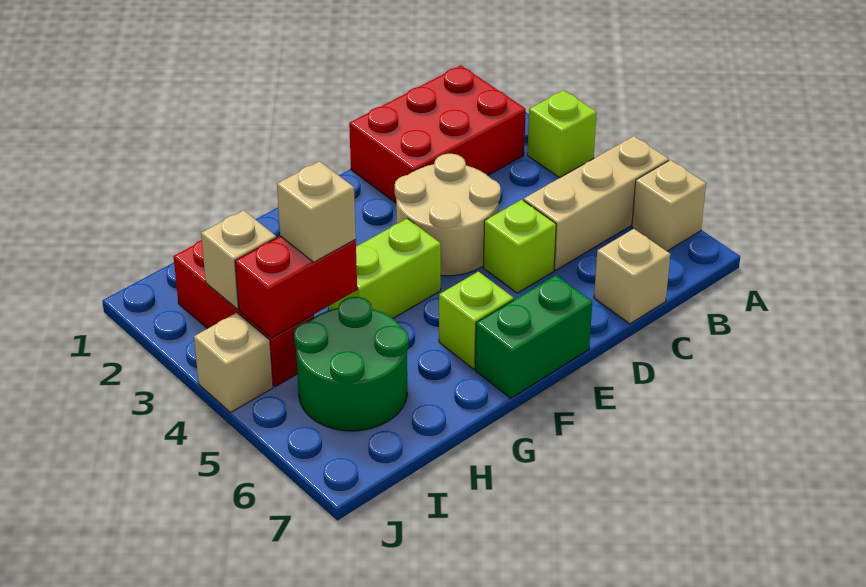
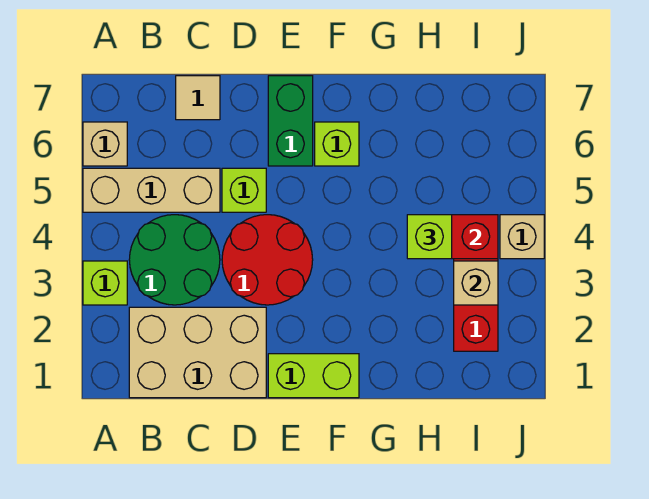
red brick B1:D2 level 1 -> tan brick B1:D2 level 1
tan brick C7 level 1 -> tan tile C7 level 1
tan round brick D3:E4 level 1 -> red round brick D3:E4 level 1
green brick E7:F7 level 1 -> green brick E6:E7 level 1
lime brick F4:G4 level 1 -> lime brick E1:F1 level 1
tan brick H4 level 3 -> lime brick H4 level 3
green round brick H5:I6 level 1 -> green round brick B3:C4 level 1

